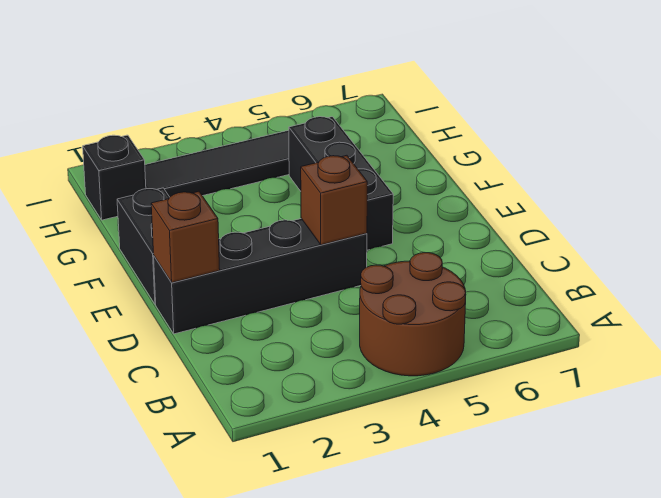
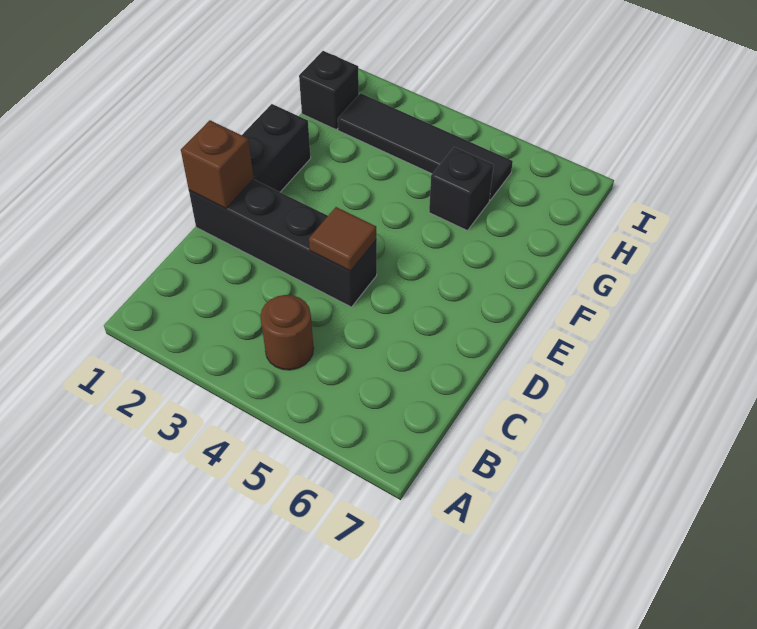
brown round brick A4:B5 level 1 -> brown round brick B4 level 1
brown brick D4 level 2 -> brown tile D4 level 2
black brick E5:G5 level 1 -> black brick G5 level 1

